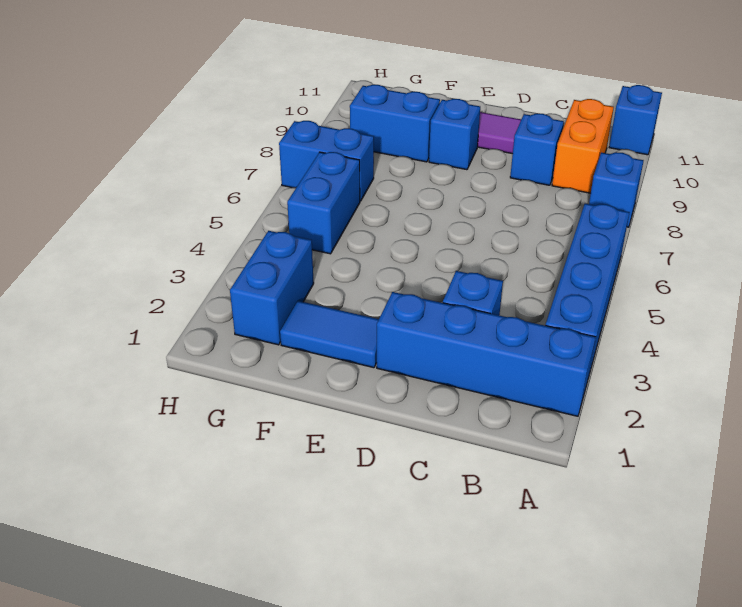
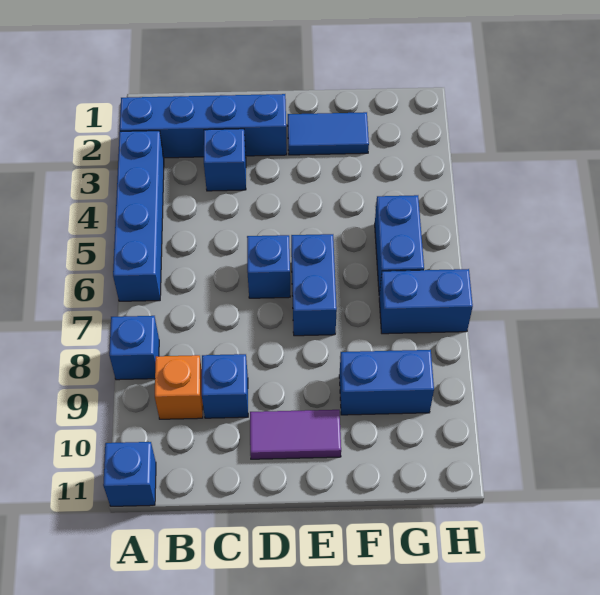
orange brick B9:B10 level 1 -> orange brick B9 level 1
blue brick E9 level 1 -> blue brick D6 level 1
blue brick G2:G3 level 1 -> blue brick E6:E7 level 1

